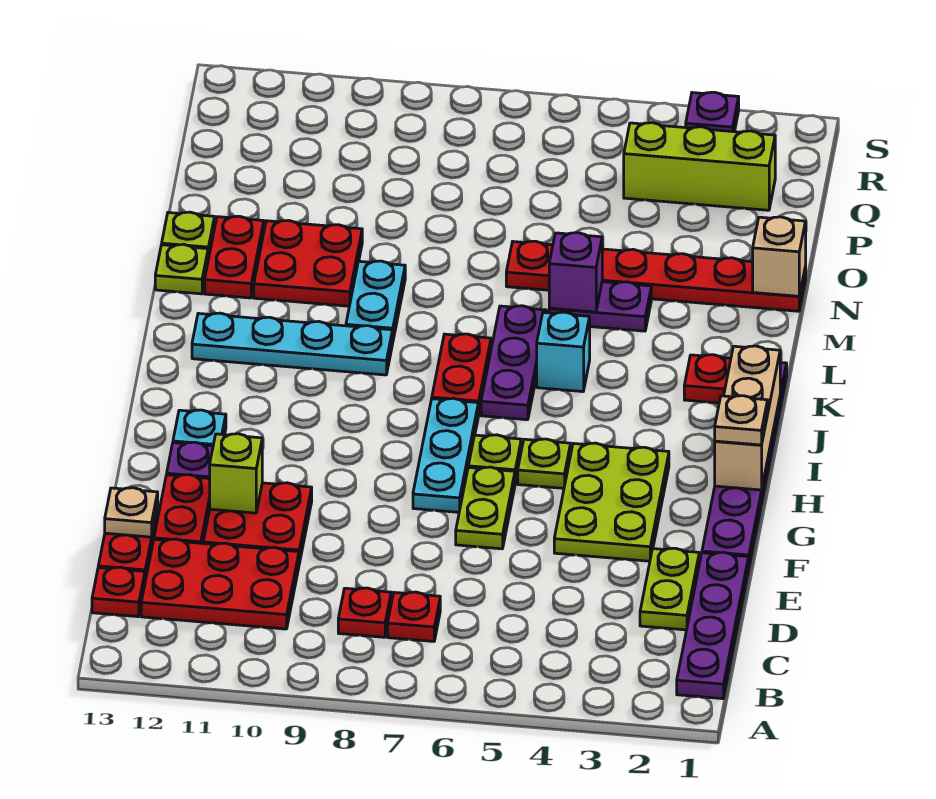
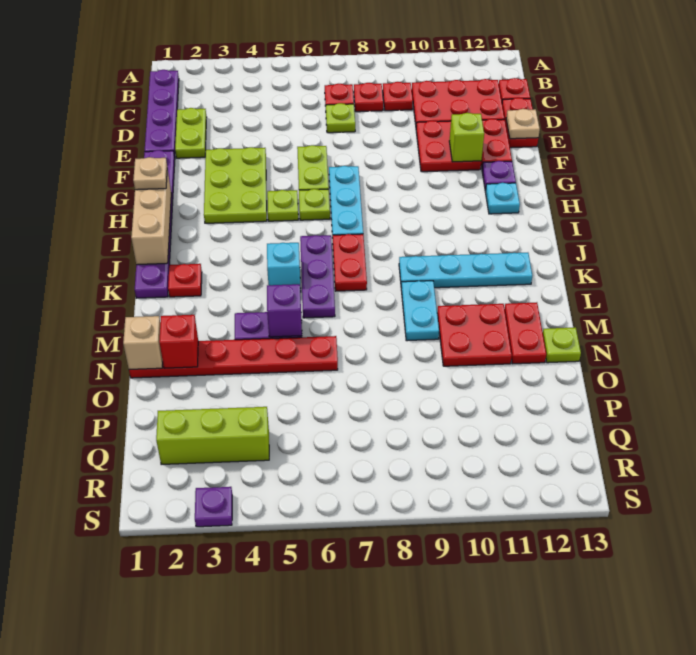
none -> red plate C9 level 1
lime plate M13 level 1 -> lime plate D7 level 1
none -> red brick N2 level 2

